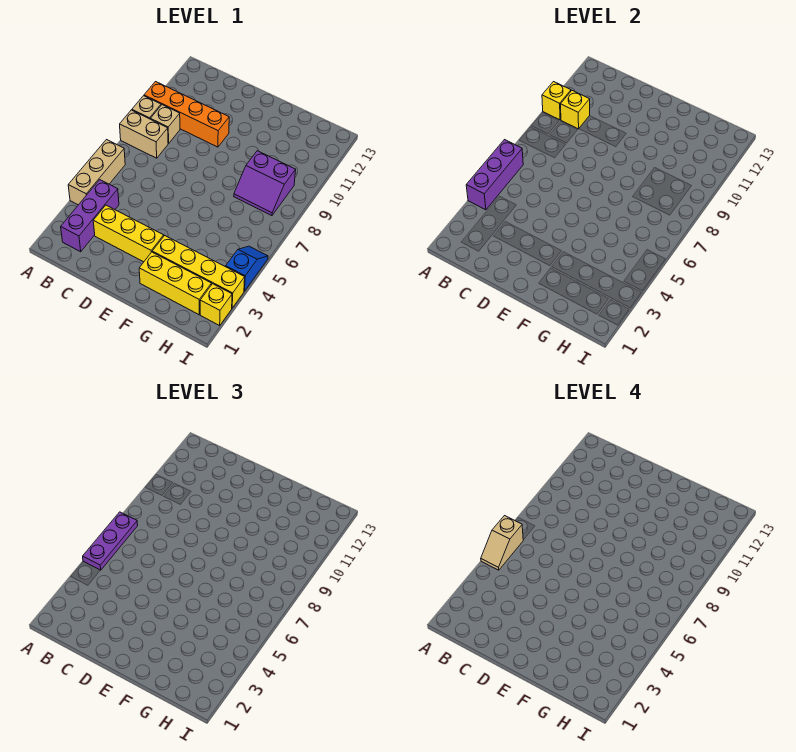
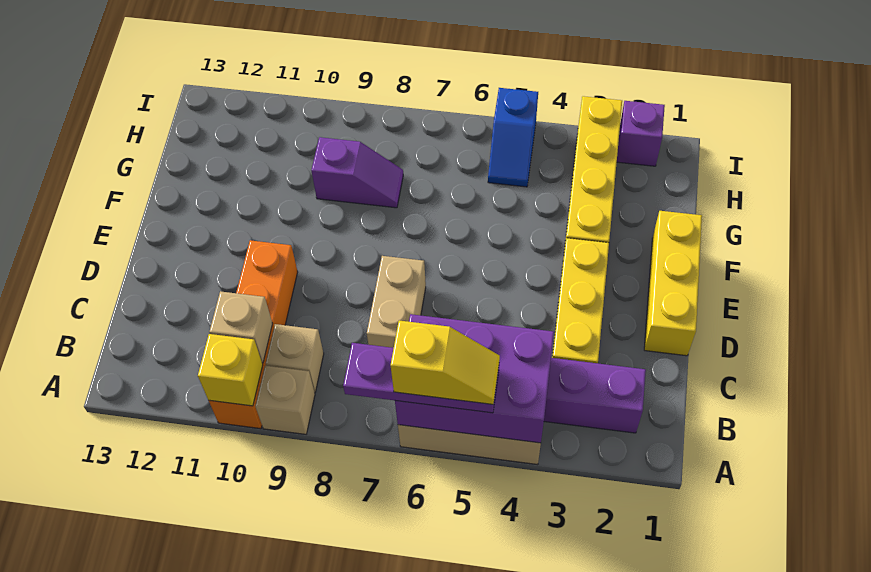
purple brick A4:A6 level 2 -> purple brick A4:B6 level 2
tan slope A5:A6 level 4 top 6 -> yellow slope A5:A6 level 4 top 6
tan brick A8:B8 level 1 -> tan brick C7:D7 level 1
yellow brick B10 level 2 -> tan brick B10 level 2
yellow brick F2:H2 level 1 -> yellow brick D1:F1 level 1
purple slope G8:H9 level 1 top 9 -> purple slope G8:G9 level 1 top 9
yellow brick I2 level 1 -> purple brick I2 level 1
blue slope I4:I5 level 1 top 4 -> blue slope H5:I5 level 1 top I

